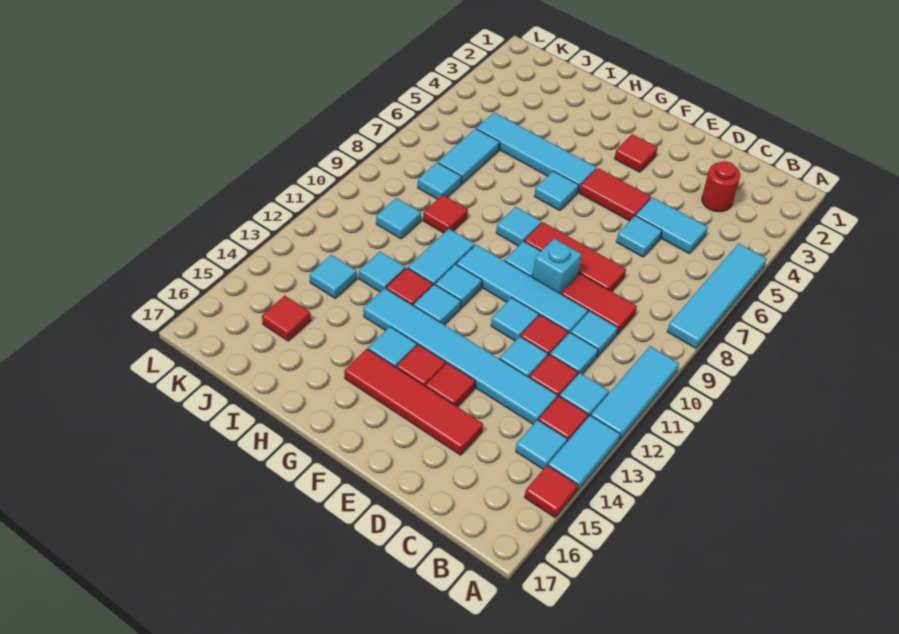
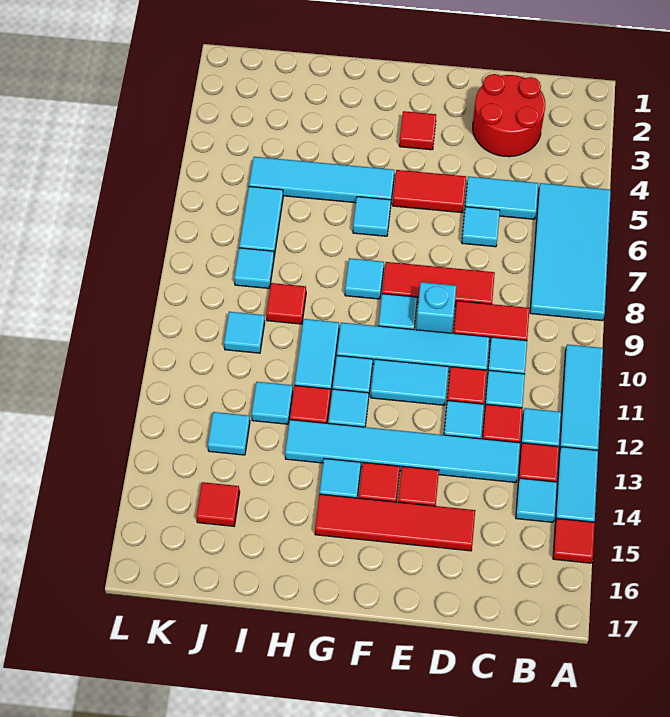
cyan tile A5:A8 level 1 -> cyan tile A5:B8 level 1
red round brick C3 level 1 -> red round brick C2:D3 level 1
cyan tile E11 level 1 -> cyan tile E11:F11 level 1

